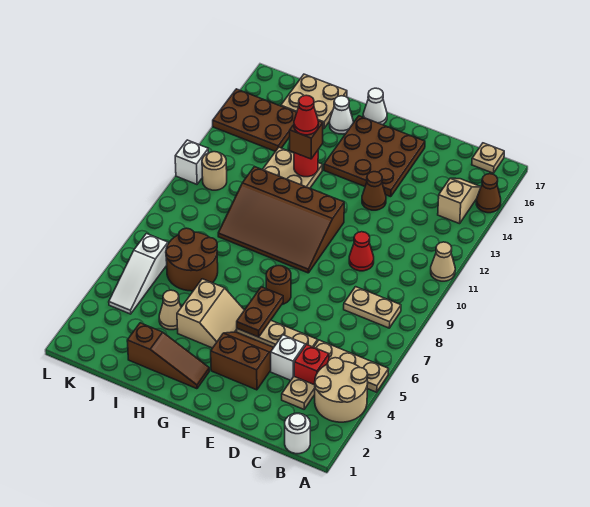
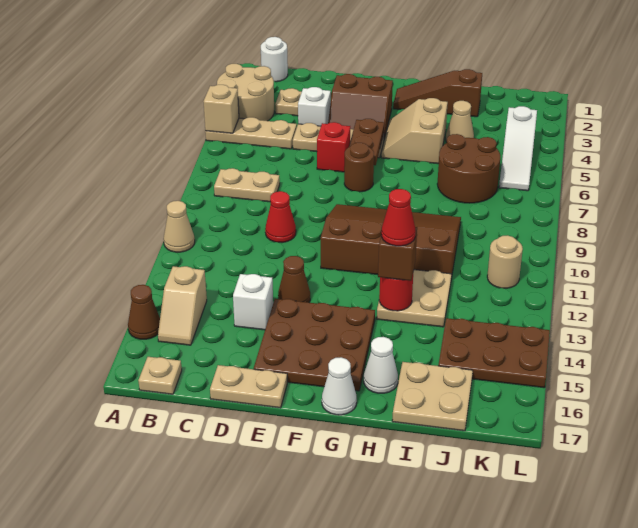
none -> tan brick A5 level 2
red brick C4 level 1 -> red brick E6 level 1
none -> tan plate D17:E17 level 1
white slope K4:K6 level 1 top 6 -> white slope K4:K6 level 1 top 4
white brick L11 level 1 -> white brick D14 level 1

